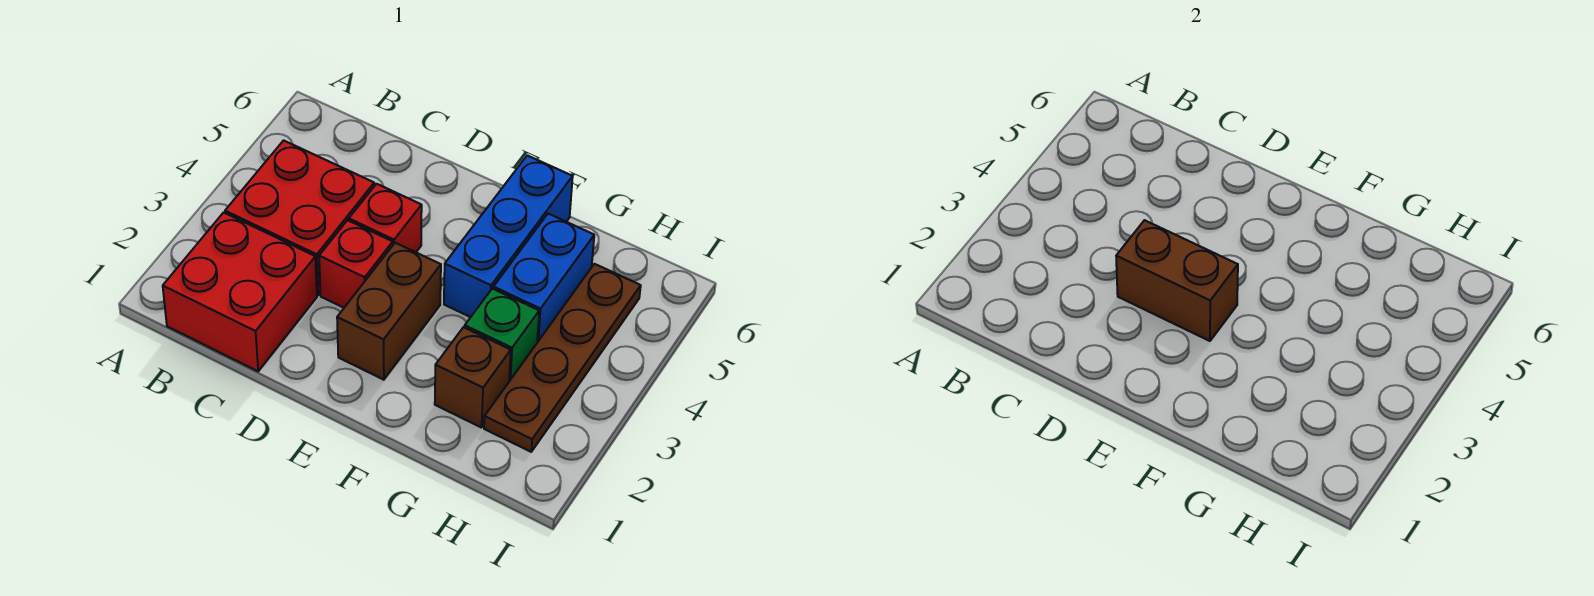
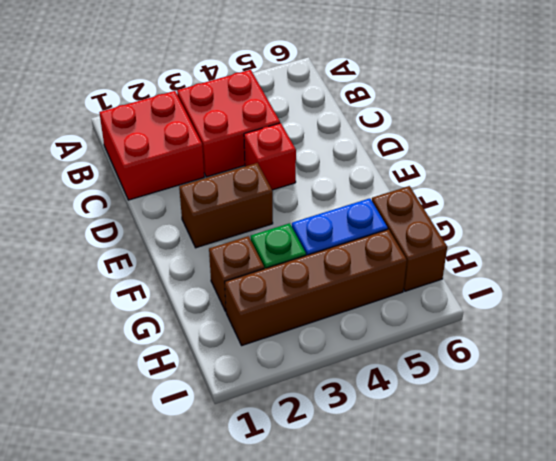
red brick D3 level 1 -> none
brown brick D3:E3 level 2 -> brown brick G6:H6 level 1
blue brick F4:F6 level 1 -> none
brown plate H2:H5 level 1 -> brown brick H2:H5 level 1

